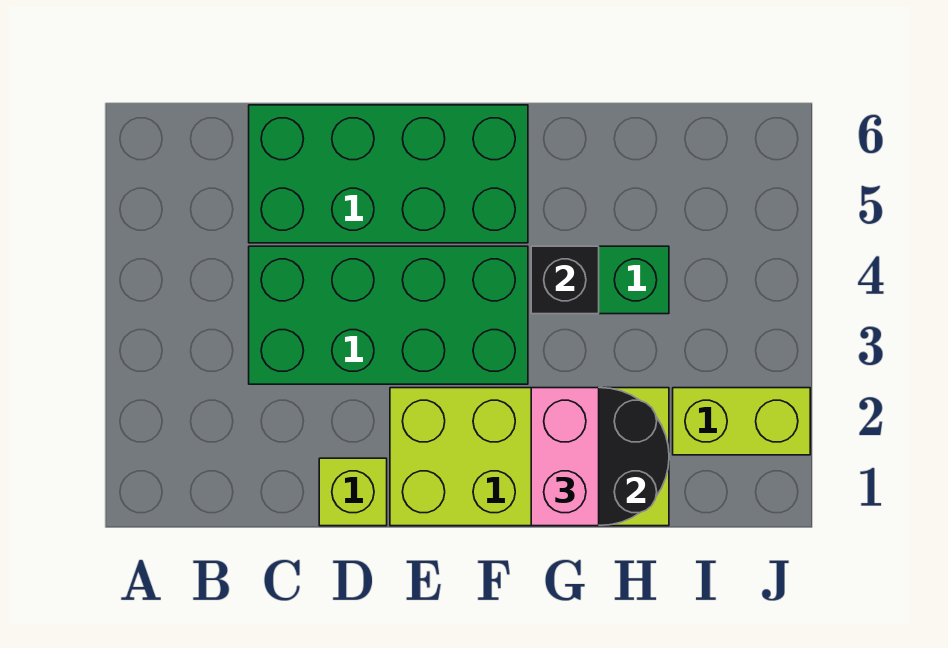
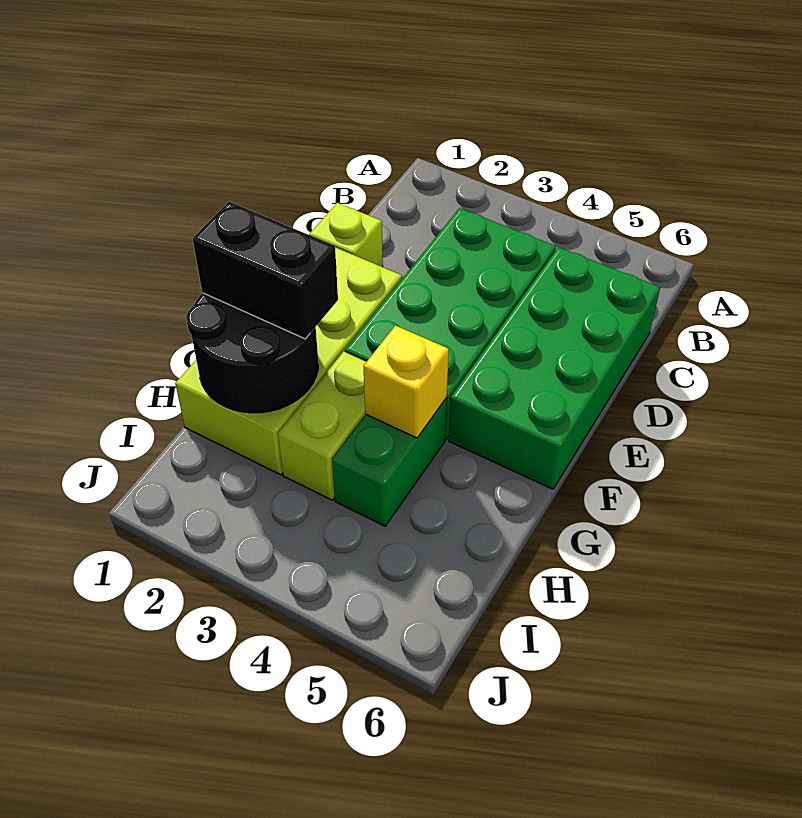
pink brick G1:G2 level 3 -> black brick G1:G2 level 3
black brick G4 level 2 -> yellow brick G4 level 2
lime brick I2:J2 level 1 -> lime brick G3:H3 level 1

